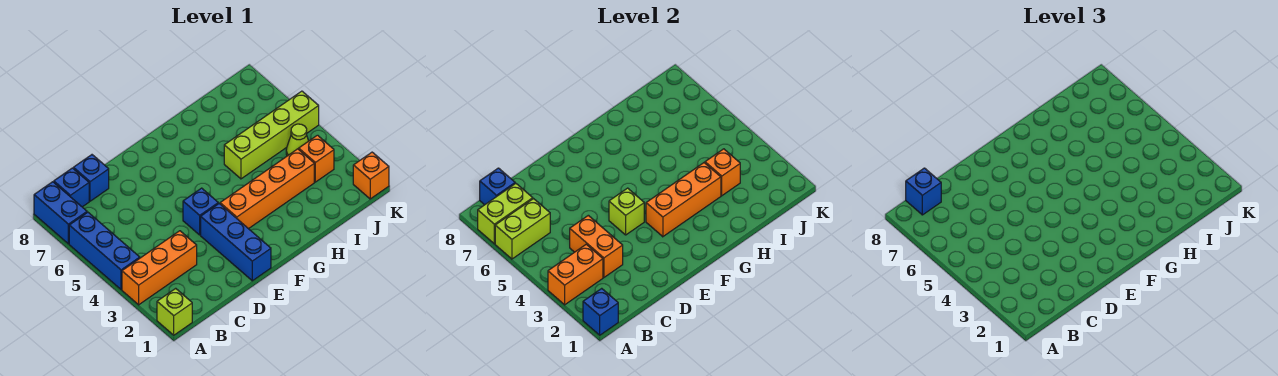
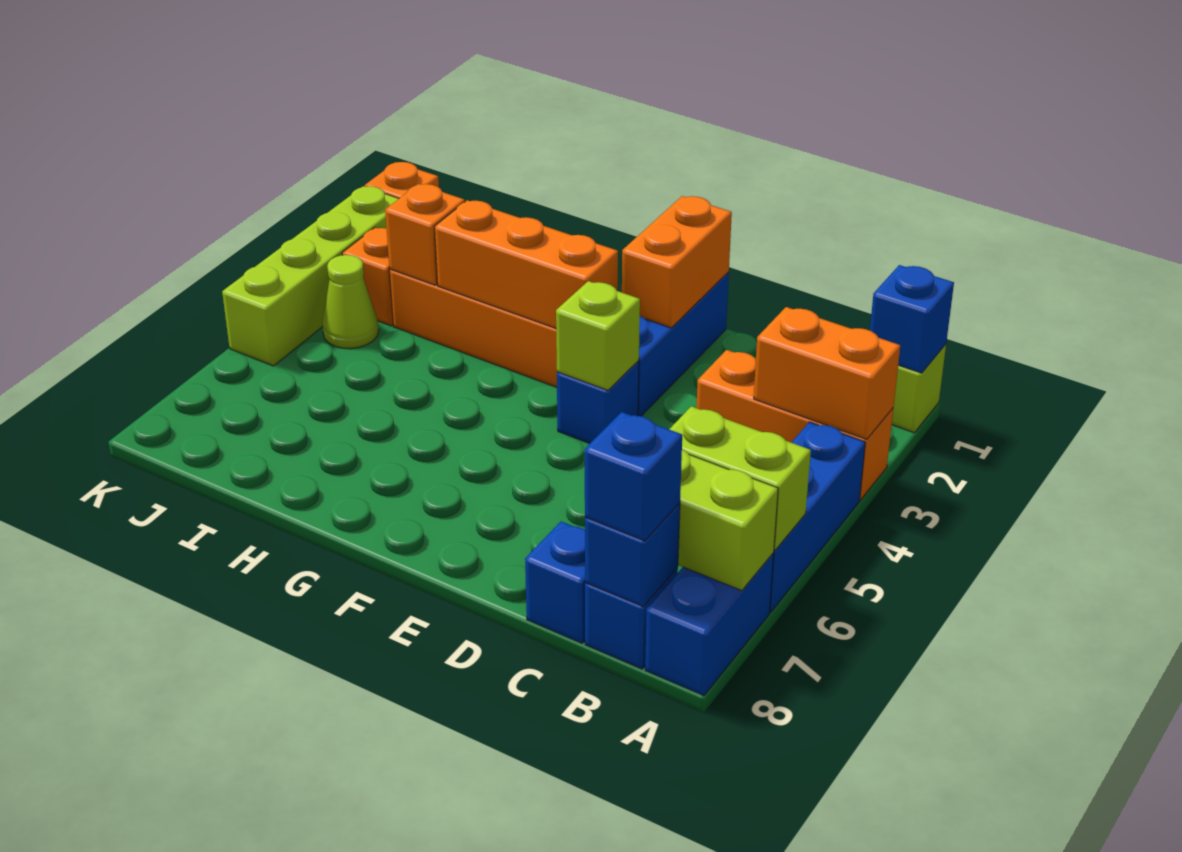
orange brick C3:C4 level 2 -> orange brick E1:E2 level 2
lime brick H5:K5 level 1 -> lime brick K2:K5 level 1

